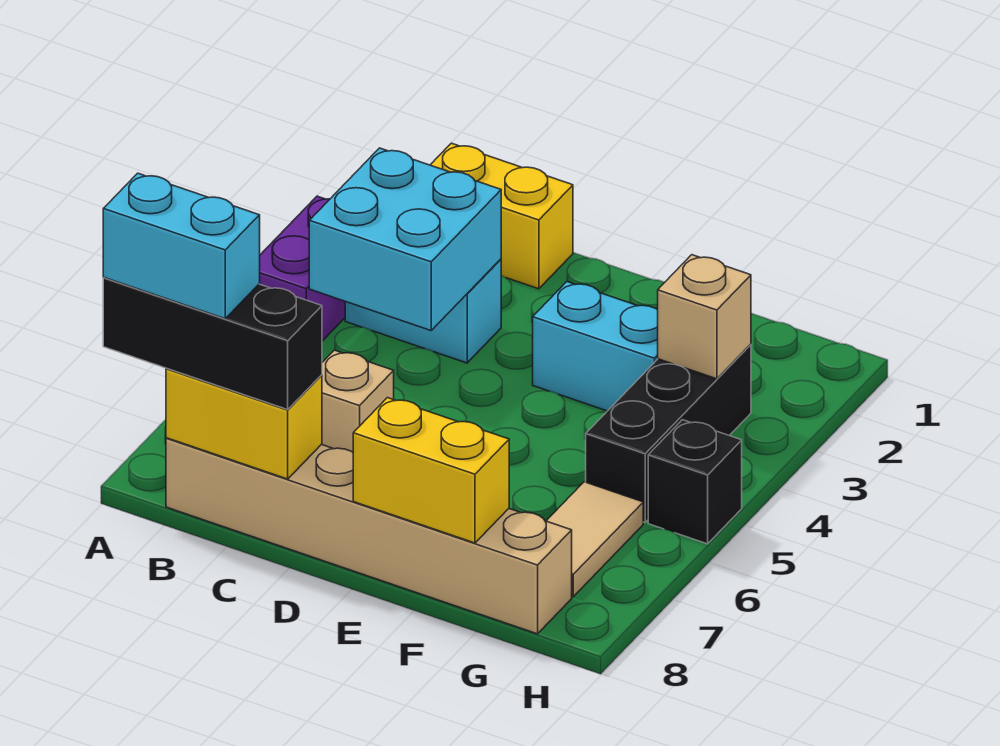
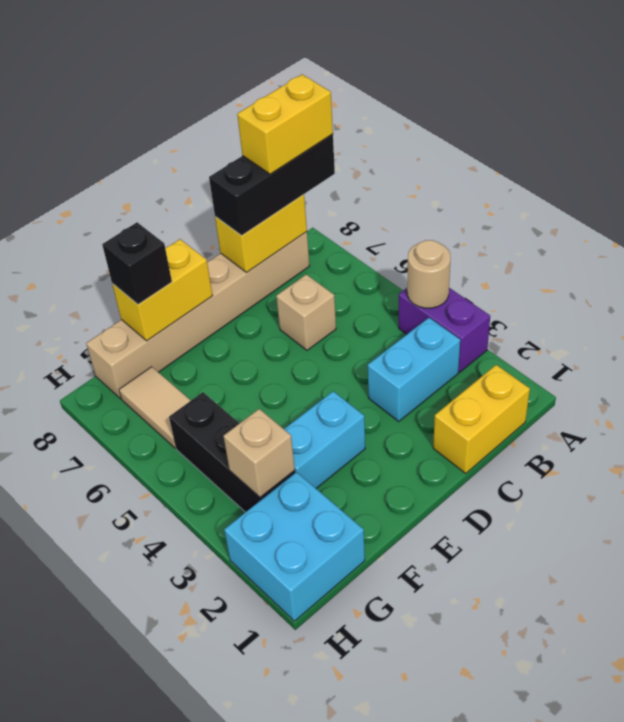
none -> tan round brick A4 level 2
cyan brick A8:B8 level 4 -> yellow brick A8:B8 level 4
cyan brick B3:C4 level 2 -> cyan brick G1:H2 level 1
black brick H5 level 1 -> black brick F8 level 3

